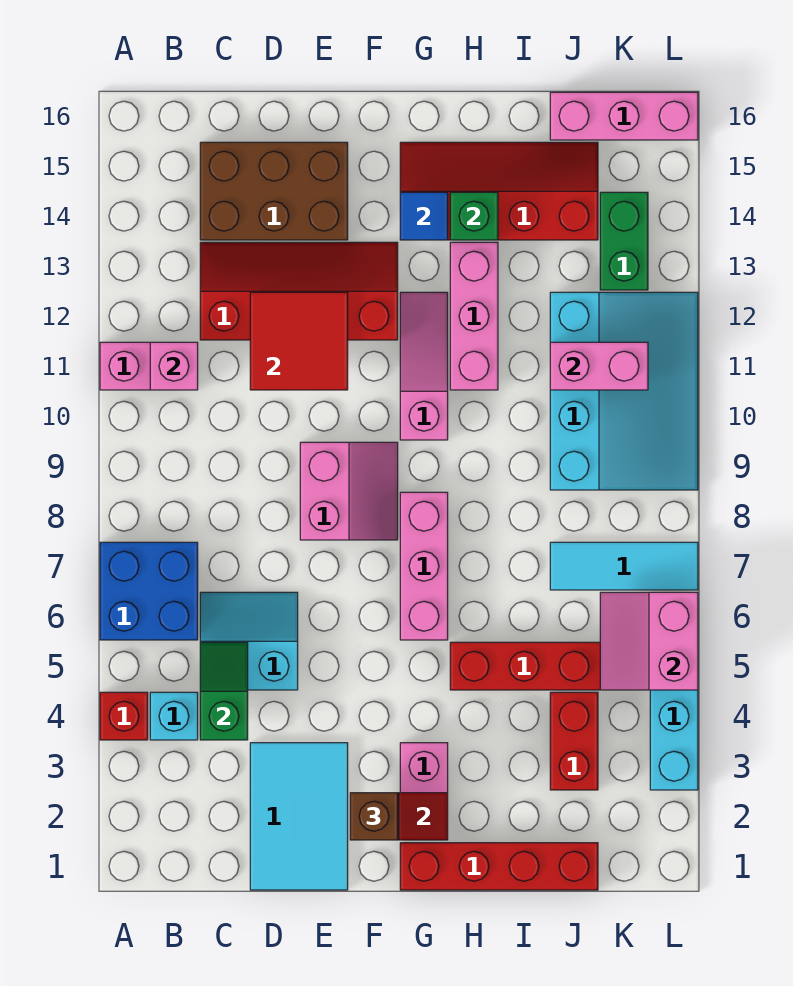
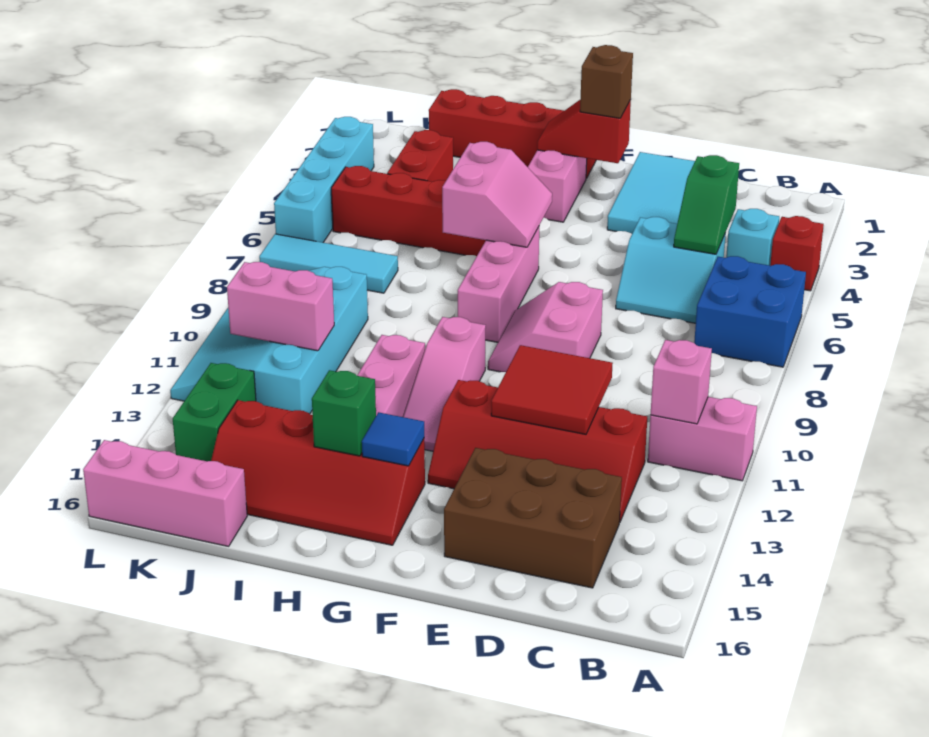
pink slope K5:L6 level 2 top L -> pink slope G5:H6 level 2 top H

